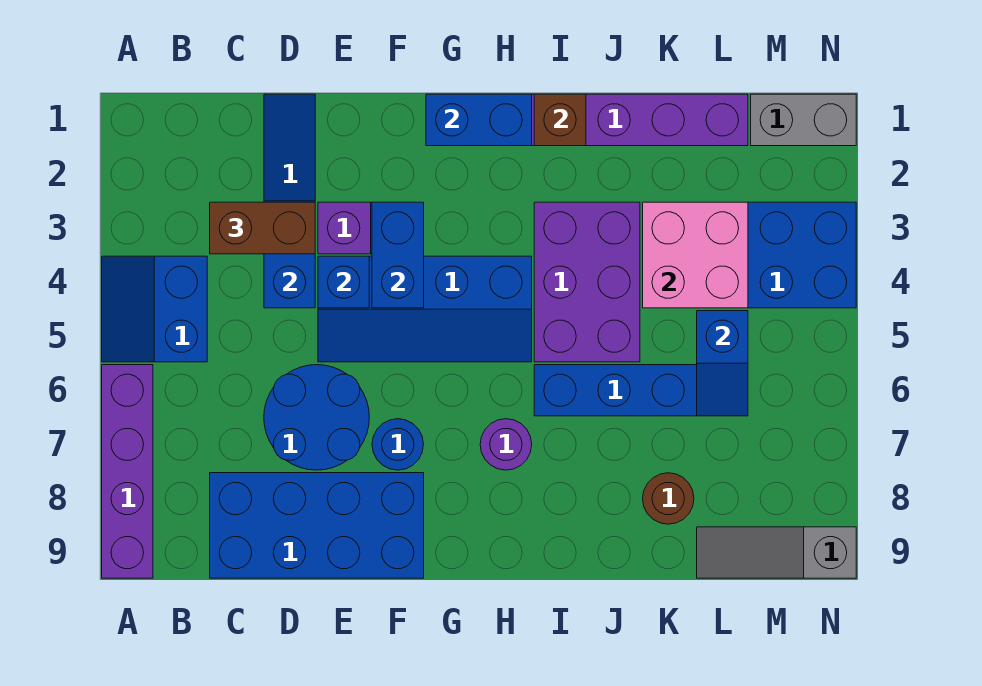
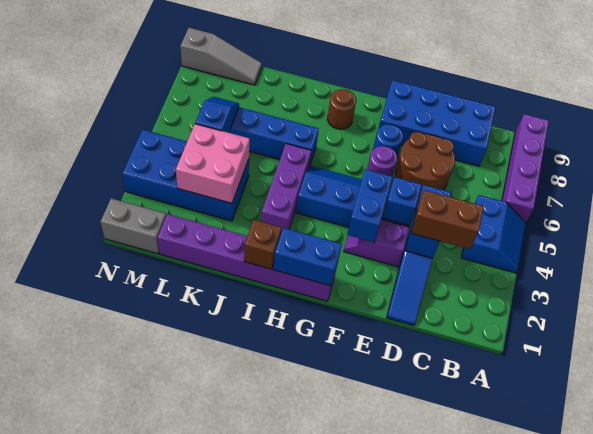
blue round brick D6:E7 level 1 -> brown round brick D6:E7 level 1
purple round brick H7 level 1 -> purple round brick F6 level 1
purple brick I3:J5 level 1 -> purple brick I3:I5 level 1
brown round brick K8 level 1 -> brown round brick H8 level 1

